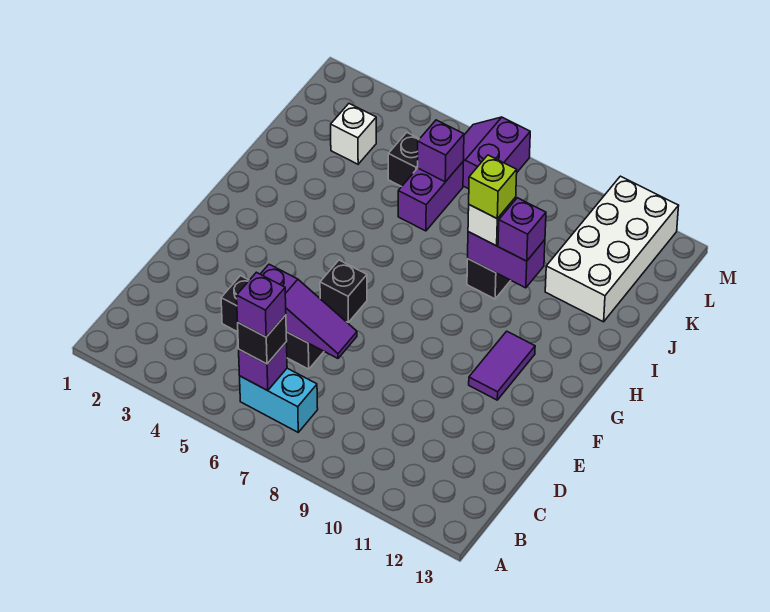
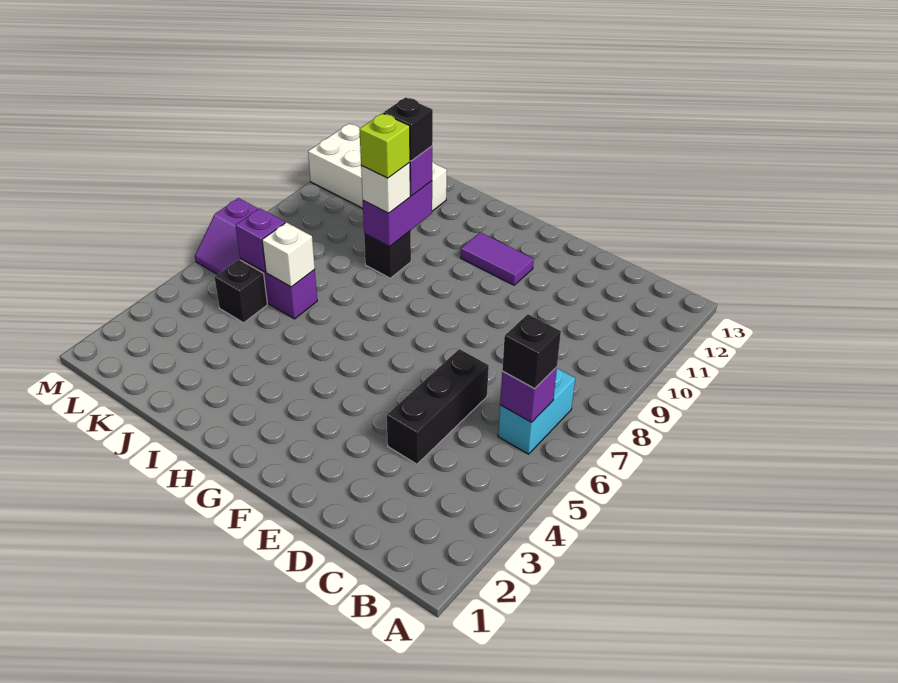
purple brick B6 level 4 -> none
purple slope D5:D7 level 2 top 5 -> none
black brick F6 level 1 -> black brick I10 level 4
white brick K3 level 1 -> white brick J6 level 2

